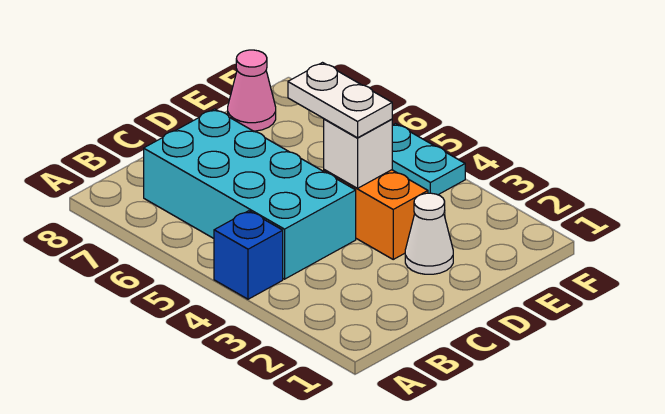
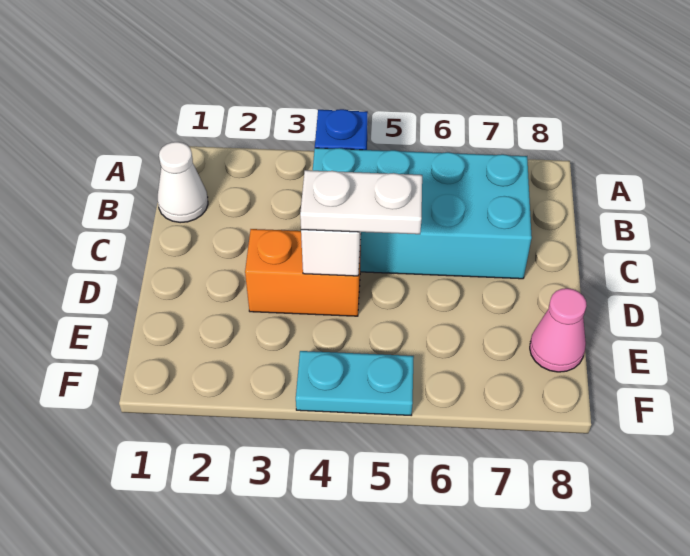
white cone D2 level 1 -> white cone B1 level 1

